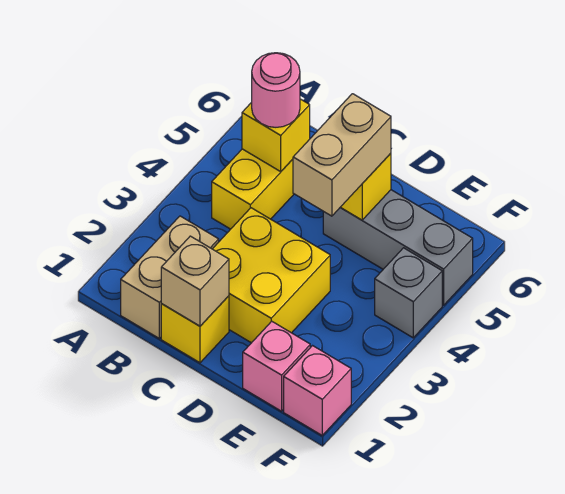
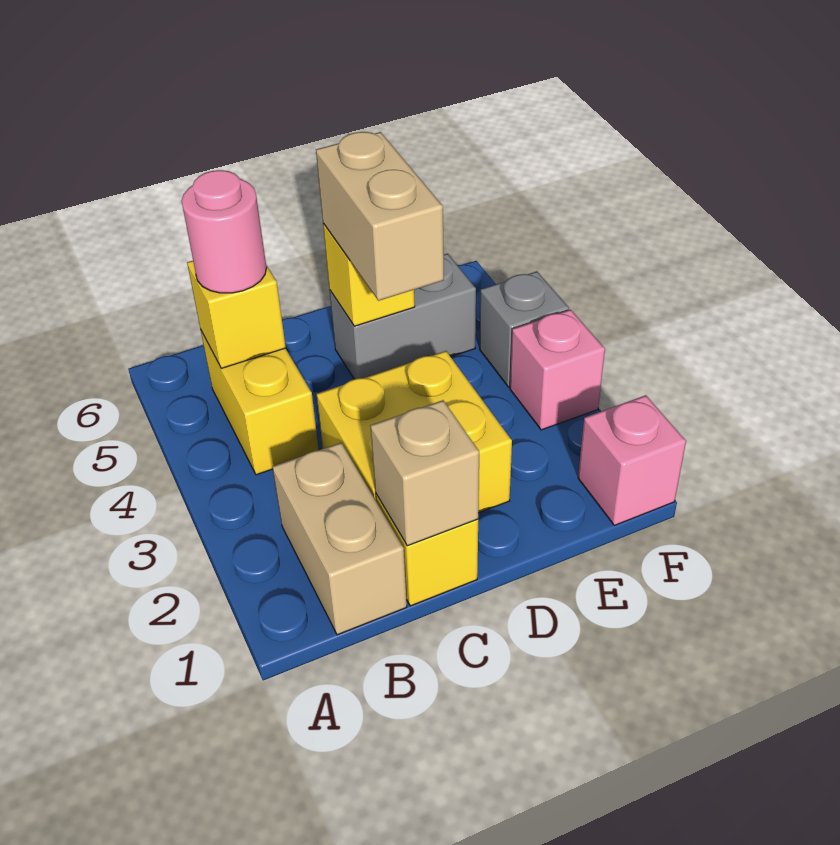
grey brick D5:F5 level 1 -> grey brick D5:E5 level 1
pink brick E1 level 1 -> pink brick F3 level 1

